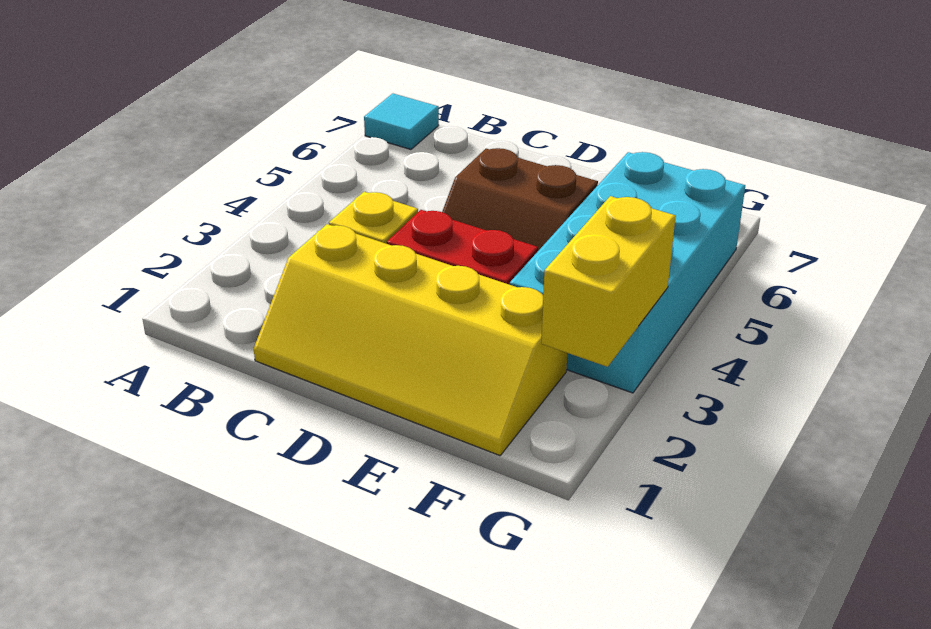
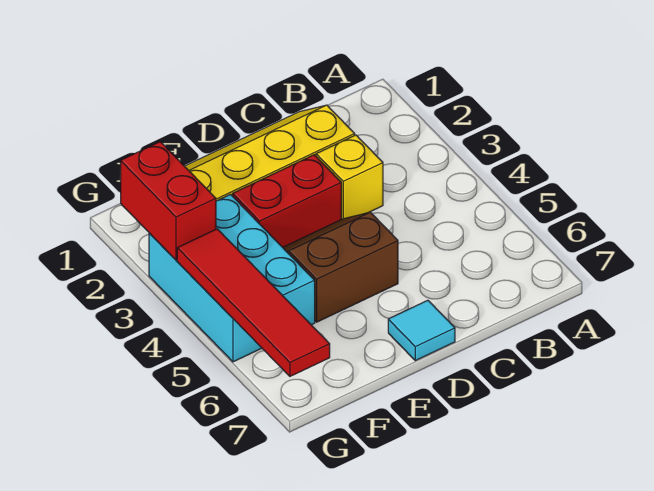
cyan tile A7 level 1 -> cyan tile D7 level 1
cyan brick F3:G6 level 1 -> cyan brick F3:G5 level 1
yellow brick G2:G3 level 2 -> red brick G2:G3 level 2
none -> red tile G4:G7 level 2

